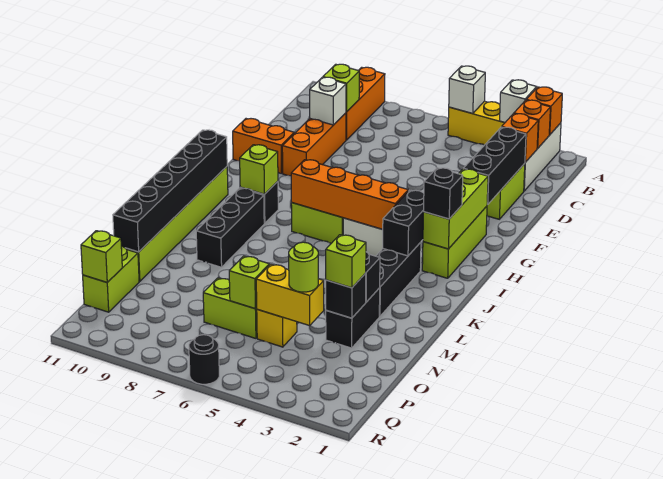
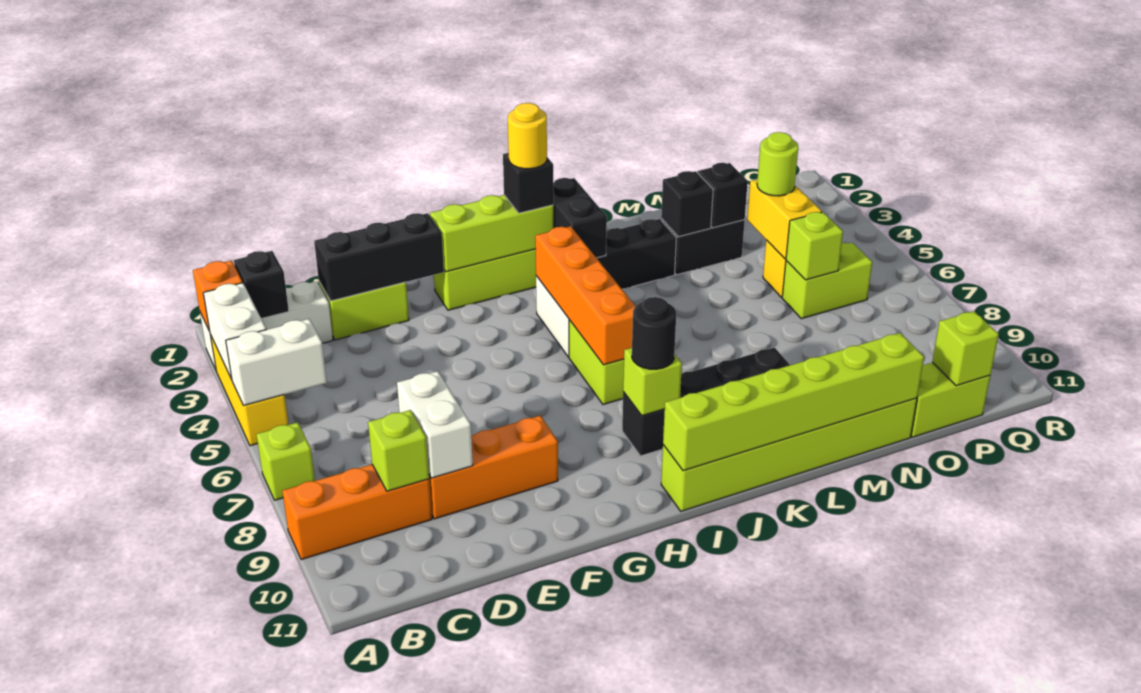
white brick A3 level 2 -> white brick A3:A4 level 2
white brick A5 level 2 -> white brick A5:B5 level 2
orange brick B2 level 2 -> black brick B2 level 2
orange brick C2 level 2 -> none
white brick D9 level 2 -> white brick D8:D9 level 2
orange brick F10:F11 level 1 -> none
none -> yellow round brick I2 level 4
black brick I3:J3 level 2 -> black brick J2:J3 level 2
black brick I11:N11 level 2 -> lime brick I11:N11 level 2
lime brick N3 level 3 -> lime brick A7 level 1
lime brick O6:O7 level 1 -> lime brick O6:P6 level 1
black round brick R6 level 1 -> black round brick I9 level 3

